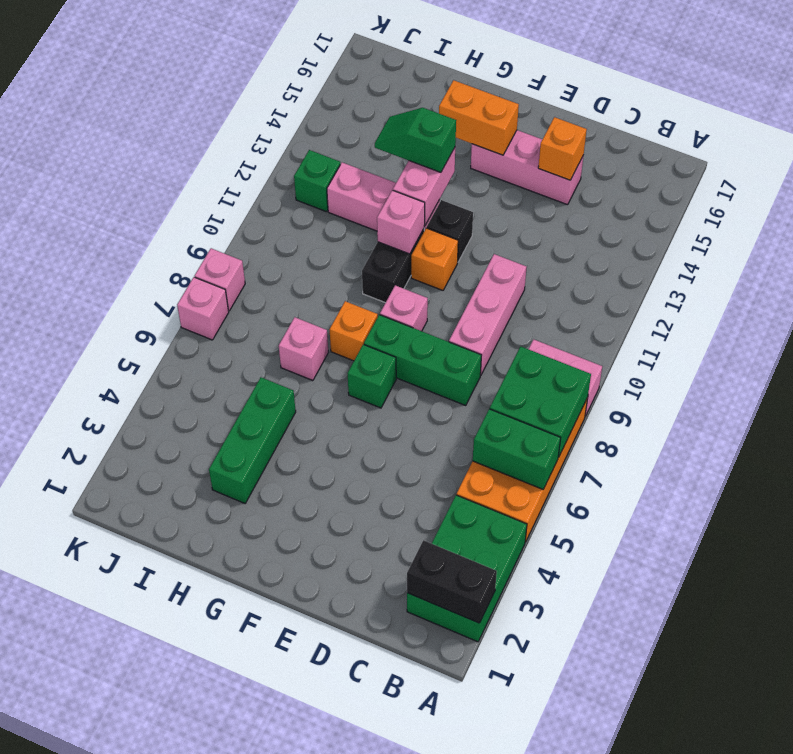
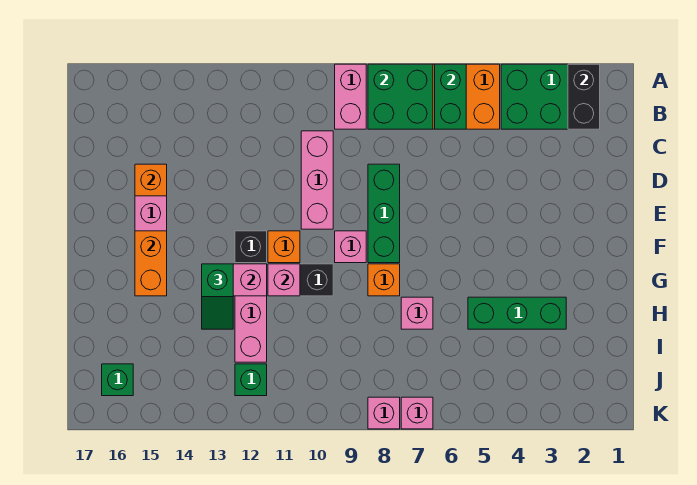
pink brick D9:D11 level 1 -> pink brick C10:E10 level 1
green brick F7 level 1 -> green brick J16 level 1

